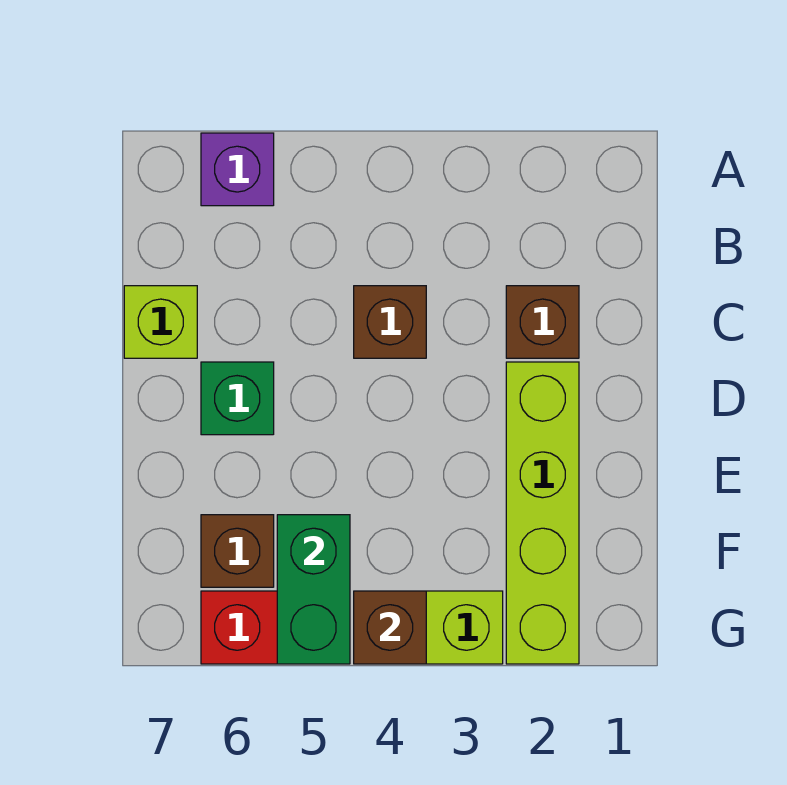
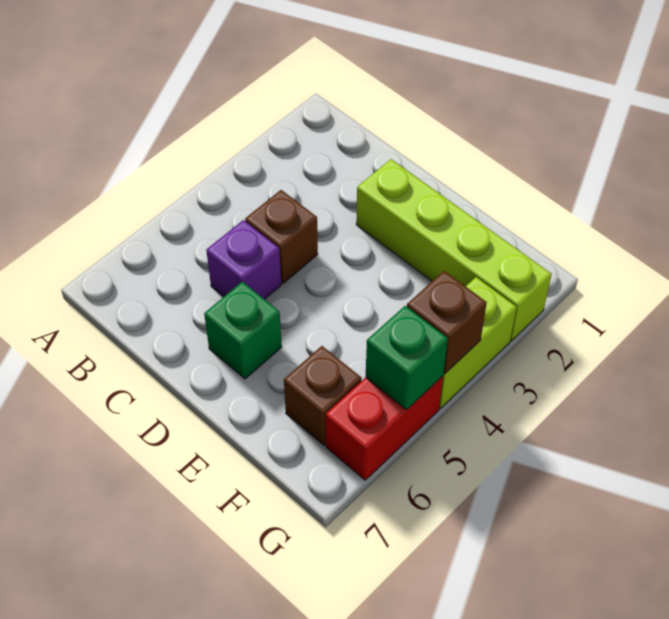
purple brick A6 level 1 -> purple brick C5 level 1
brown brick C2 level 1 -> none
lime brick C7 level 1 -> none
green brick F5:G5 level 2 -> green brick G5 level 2

